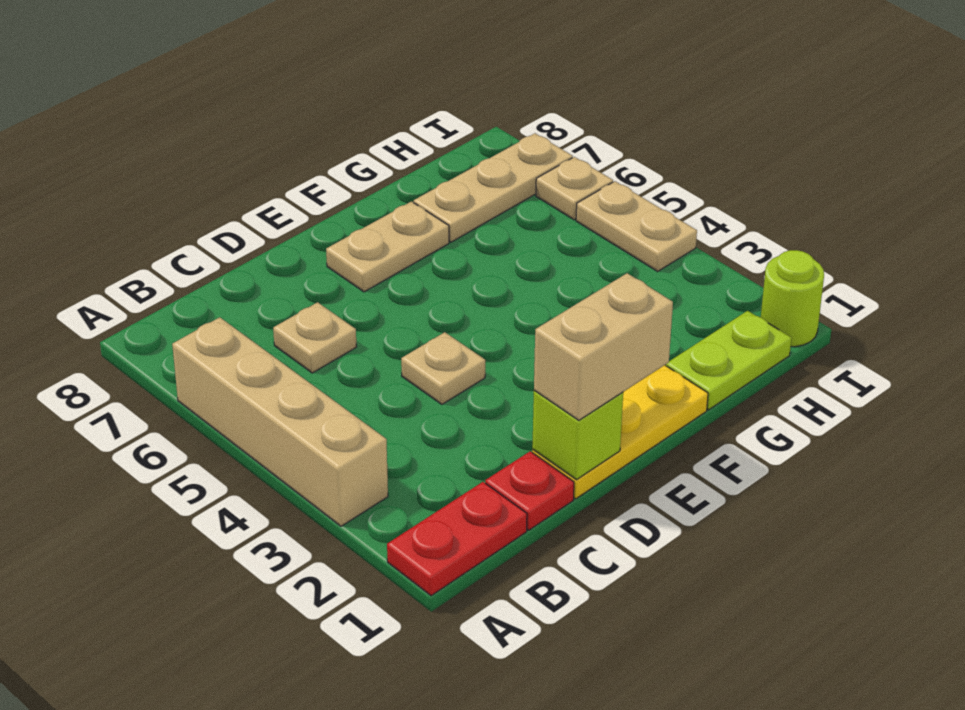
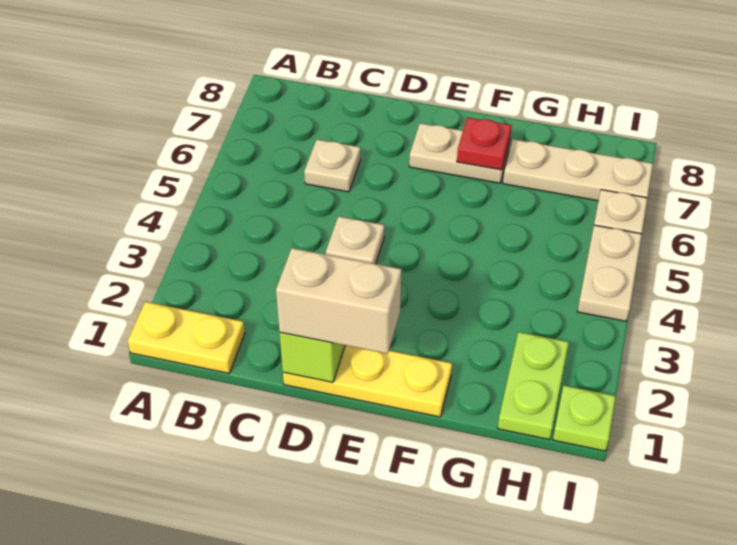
red plate A1:B1 level 1 -> yellow plate A1:B1 level 1
tan brick A3:A6 level 1 -> none
red plate C1 level 1 -> red plate F7 level 2
lime plate G1:H1 level 1 -> lime plate H1:H2 level 1
lime round brick I1 level 1 -> lime plate I1 level 1

